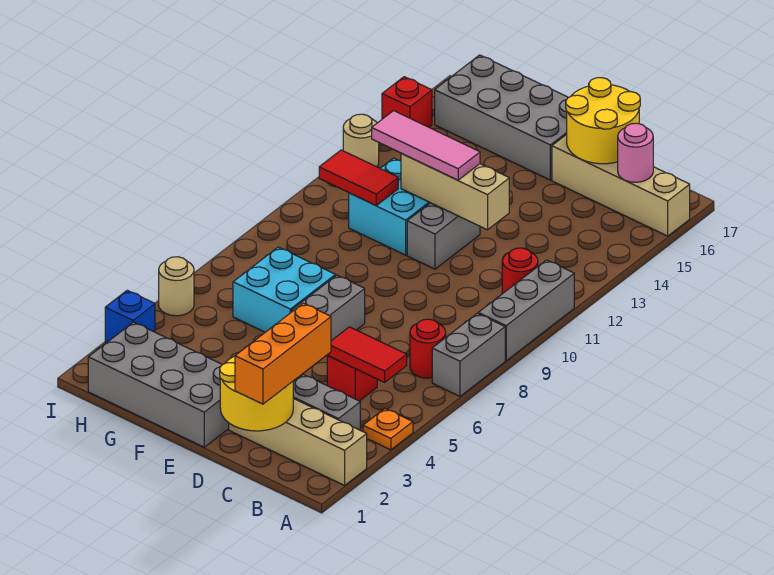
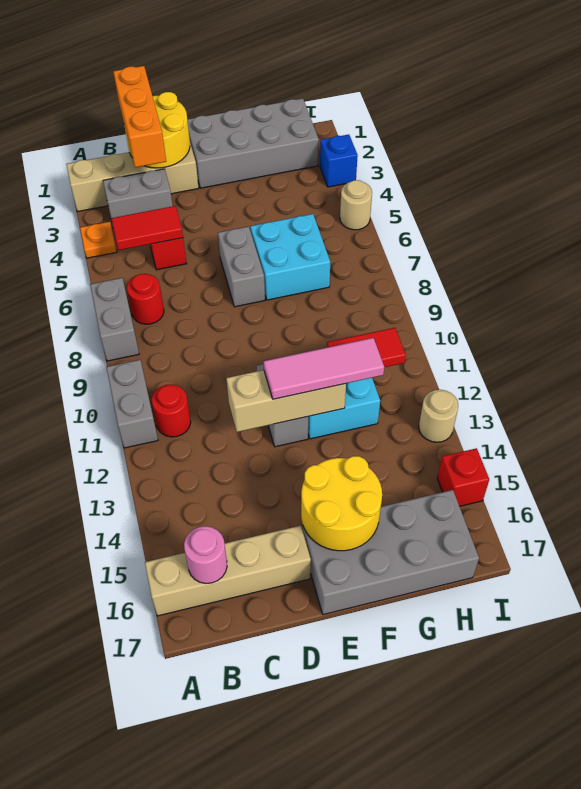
grey brick A9:A11 level 1 -> grey brick A10:A11 level 1
yellow round brick C16:D17 level 2 -> yellow round brick E15:F16 level 2

